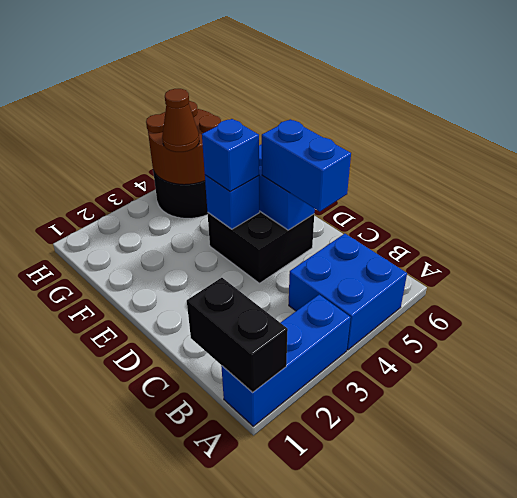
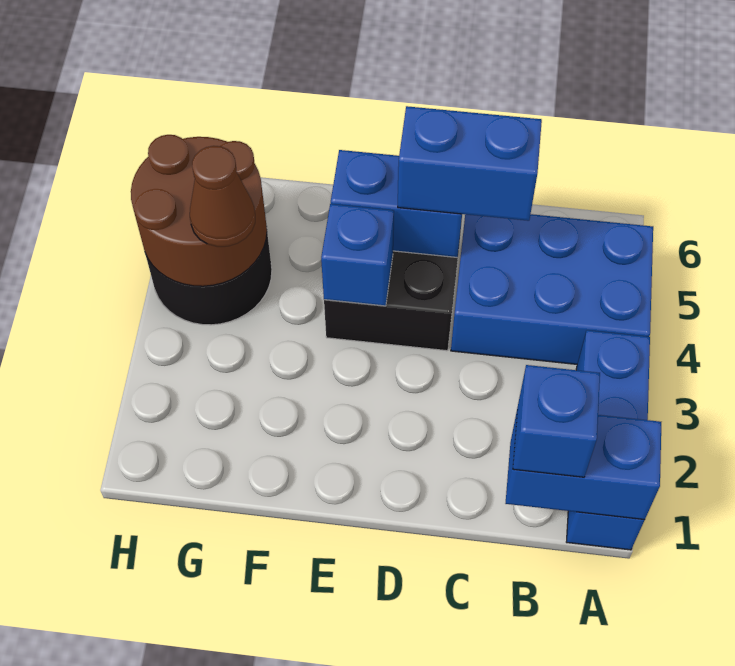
black brick A1:B1 level 2 -> blue brick A1:B1 level 2
blue brick A4:B5 level 1 -> blue brick A4:C5 level 1
blue brick E4 level 3 -> blue brick B1 level 3

